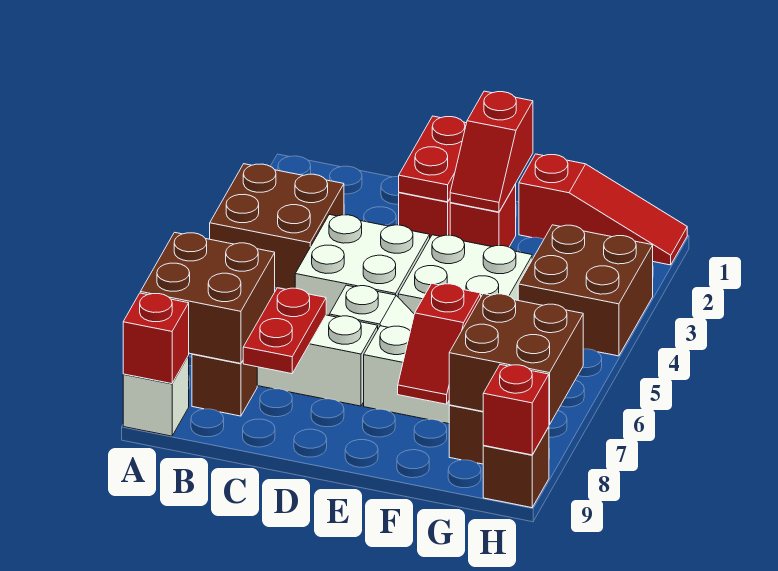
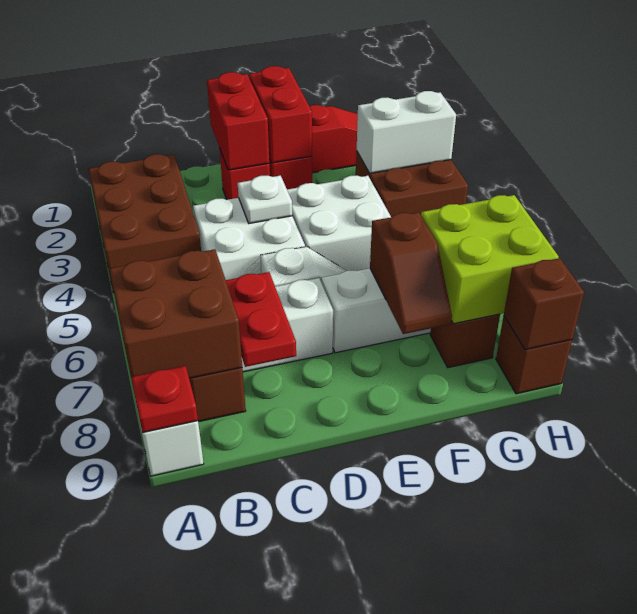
brown brick A3:B4 level 1 -> brown brick A2:B4 level 1
red brick A9 level 2 -> red plate A9 level 2
red plate D1:D2 level 2 -> red brick D1:D2 level 2
none -> white plate D4 level 2
red slope E1:E2 level 2 top 1 -> red brick E1:E2 level 2
red slope F7:F8 level 2 top 7 -> brown slope F7:F8 level 2 top 7
none -> white brick G3:H3 level 2
brown brick G7:H8 level 2 -> lime brick G7:H8 level 2
red brick H9 level 2 -> brown brick H9 level 2

